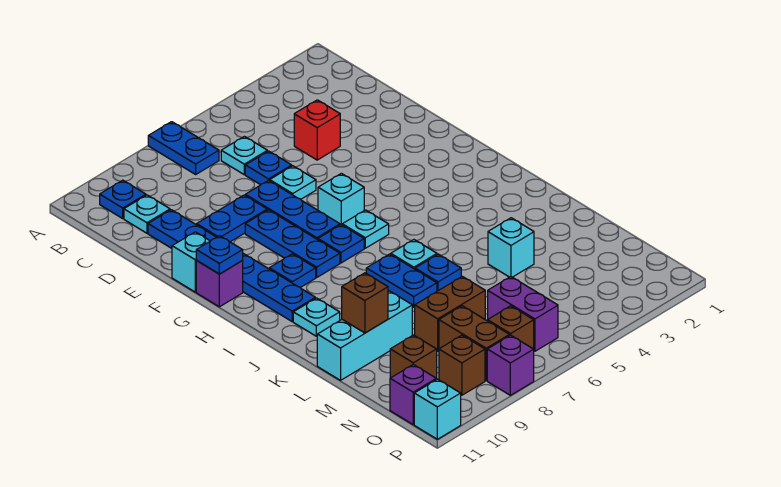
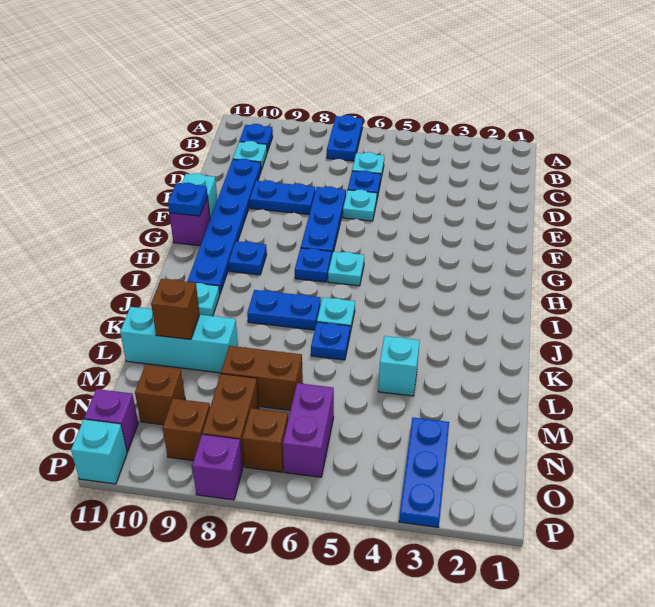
red brick D4 level 1 -> none
blue plate F8:H8 level 1 -> blue plate N3:P3 level 1
cyan brick G6 level 1 -> none
blue plate J7:K7 level 1 -> blue plate J7:J8 level 1

